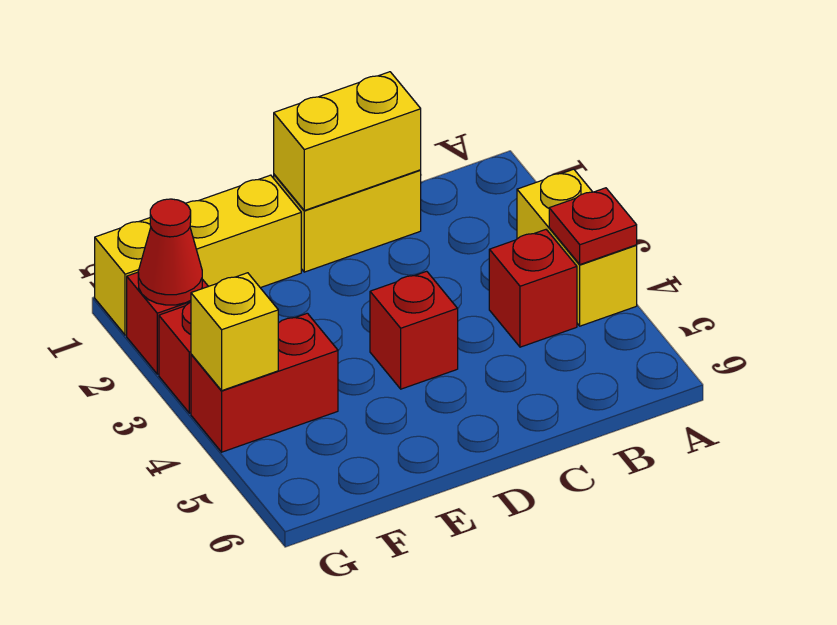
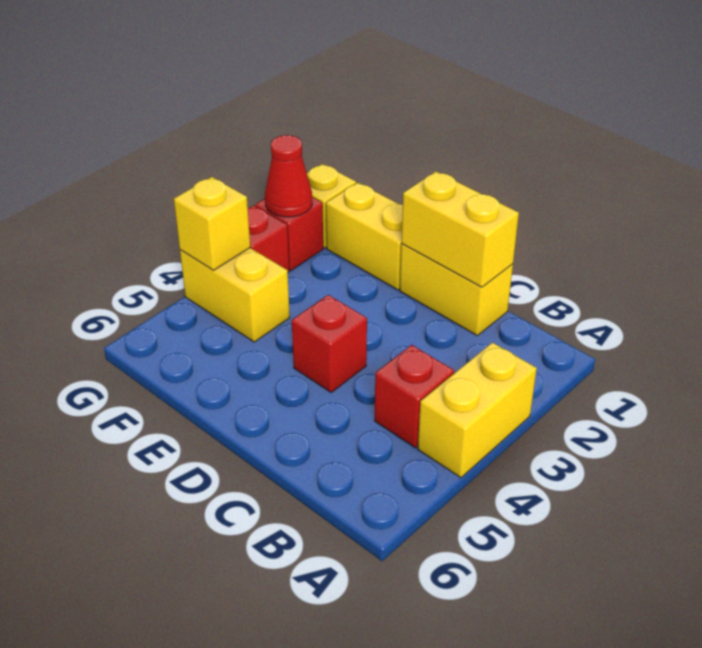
red plate A4 level 2 -> none
red brick F4:G4 level 1 -> yellow brick F4:G4 level 1

